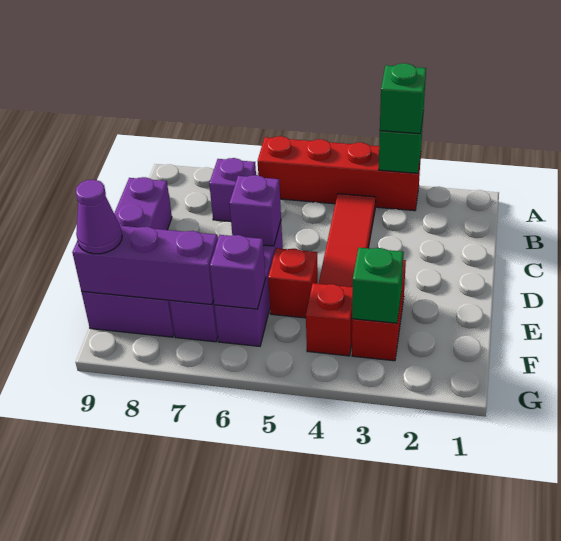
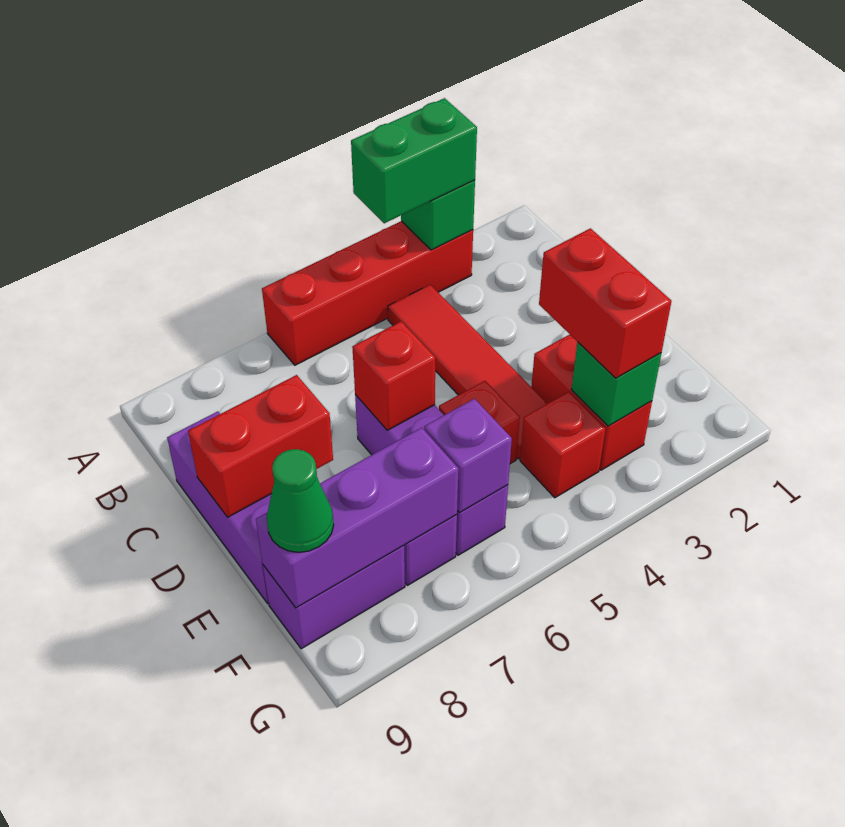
green brick A3 level 3 -> green brick A3:A4 level 3
purple brick B7 level 1 -> none
purple brick D6 level 2 -> red brick D6 level 2
none -> red brick D8:D9 level 2
none -> red brick E3:F3 level 3
purple cone F9 level 3 -> green cone F9 level 3

